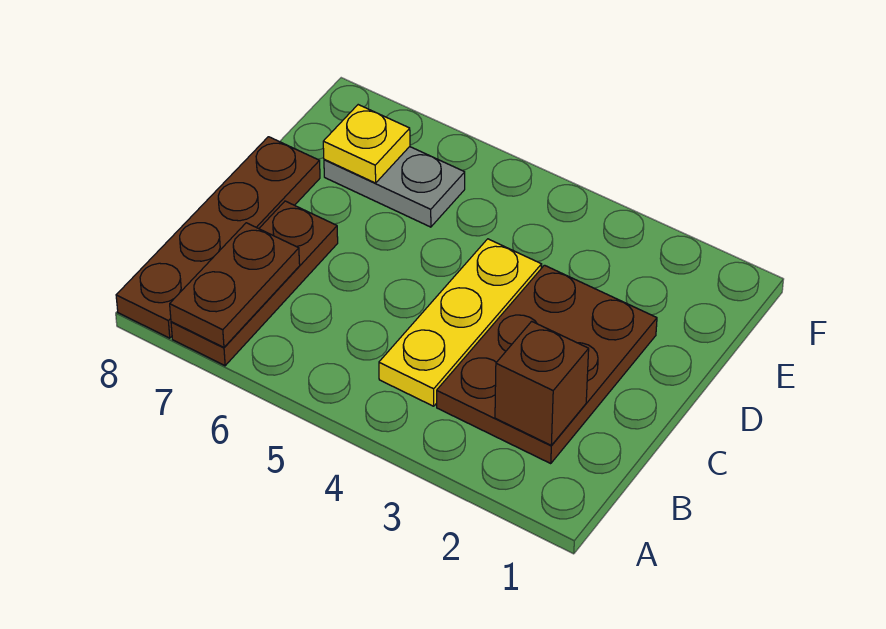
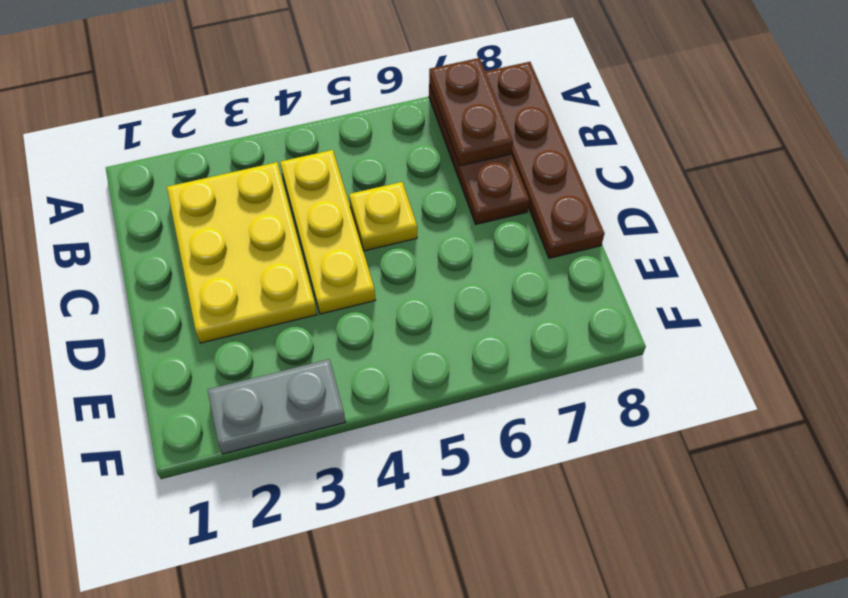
brown plate B2:D3 level 1 -> yellow plate B2:D3 level 1
brown brick B2 level 2 -> none
grey plate E6:E7 level 1 -> grey plate F2:F3 level 1
yellow plate E7 level 2 -> yellow plate C5 level 1

